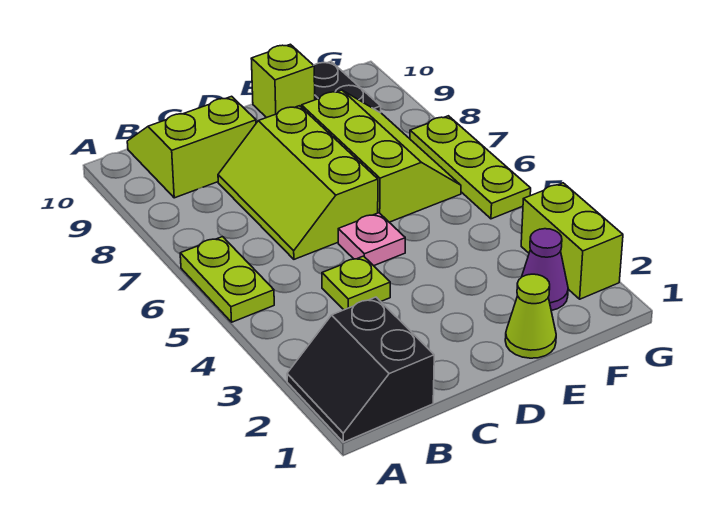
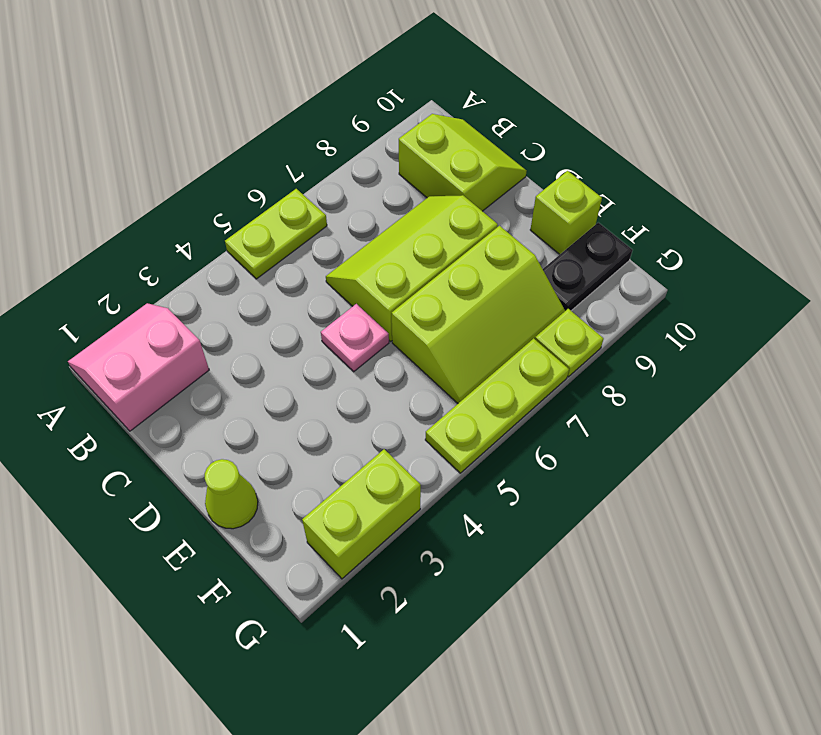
black slope A1:B2 level 1 top B -> pink slope A1:B2 level 1 top B
lime plate C4 level 1 -> lime plate G8 level 1
purple cone F2 level 1 -> none

